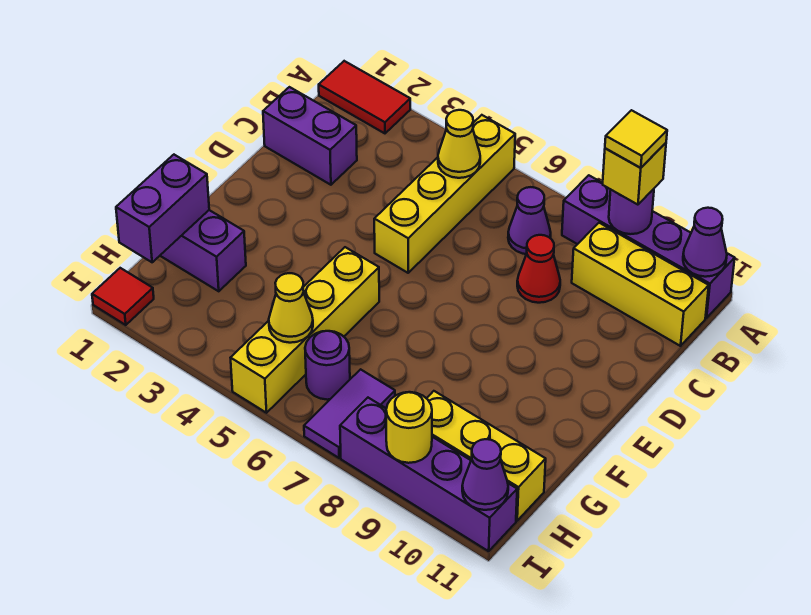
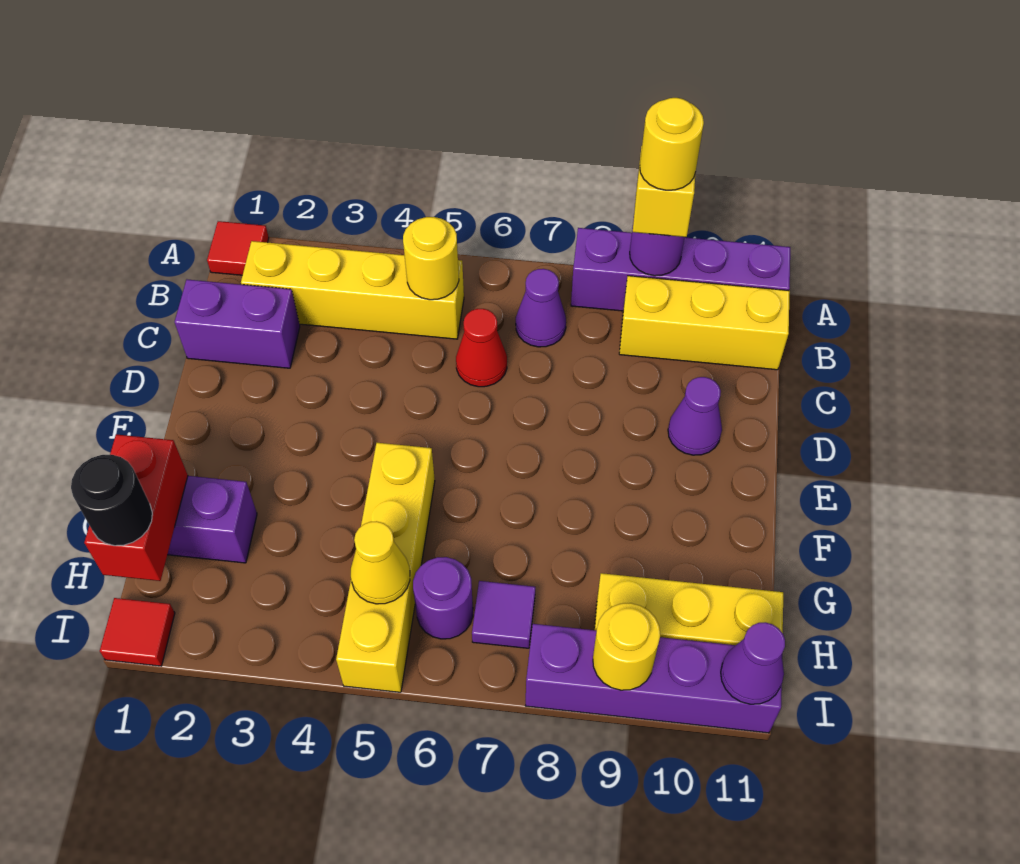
red tile A1:A2 level 1 -> red tile A1 level 1
yellow brick A5:D5 level 1 -> yellow brick B2:B5 level 1
yellow tile A9 level 4 -> yellow round brick A9 level 4
purple cone A11 level 2 -> purple cone D10 level 1
yellow cone B5 level 2 -> yellow round brick B5 level 2
red cone C8 level 1 -> red cone C6 level 1
purple brick G1:H1 level 2 -> red brick G1:H1 level 2
none -> black round brick H1 level 3
purple tile H7:I7 level 1 -> purple tile H7 level 1

